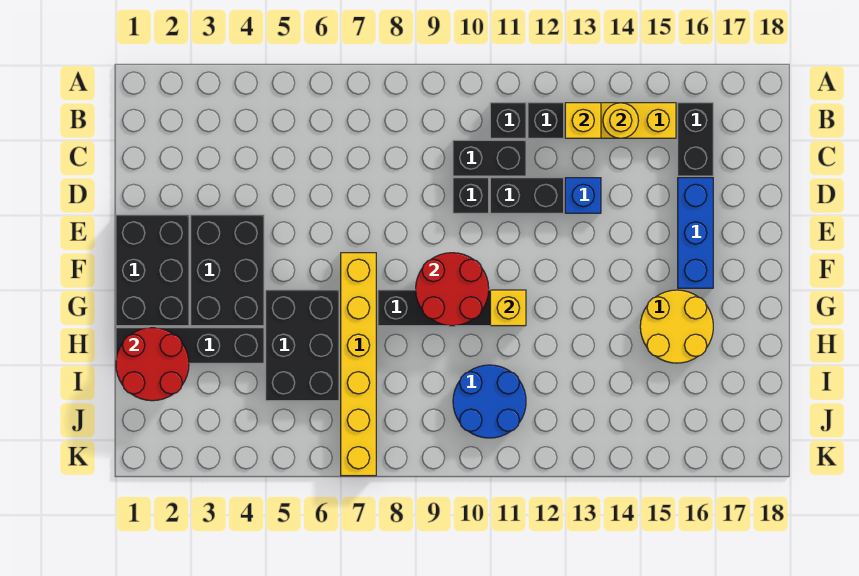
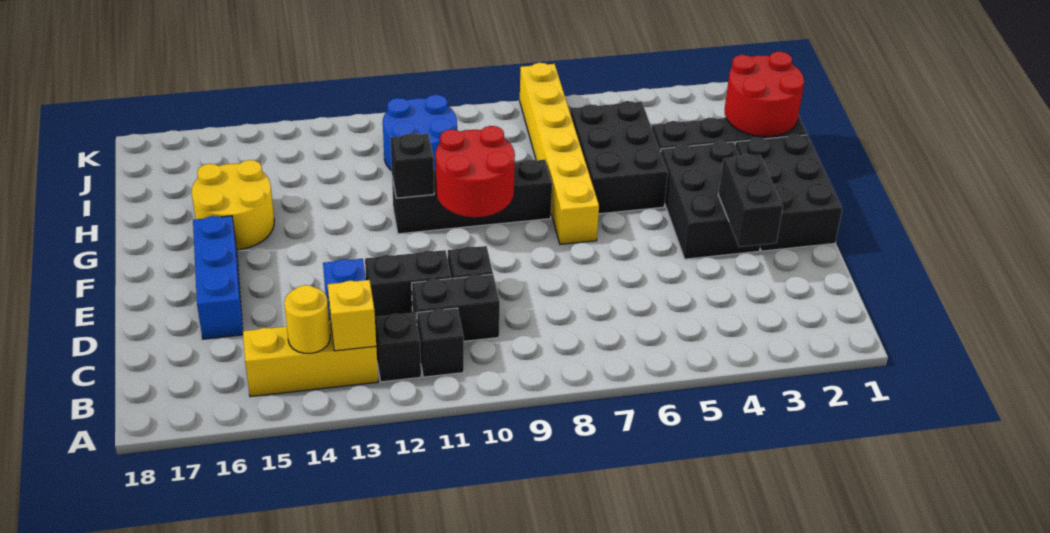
black brick B16:C16 level 1 -> black brick D3:E3 level 2
yellow brick G11 level 2 -> black brick G11 level 2

